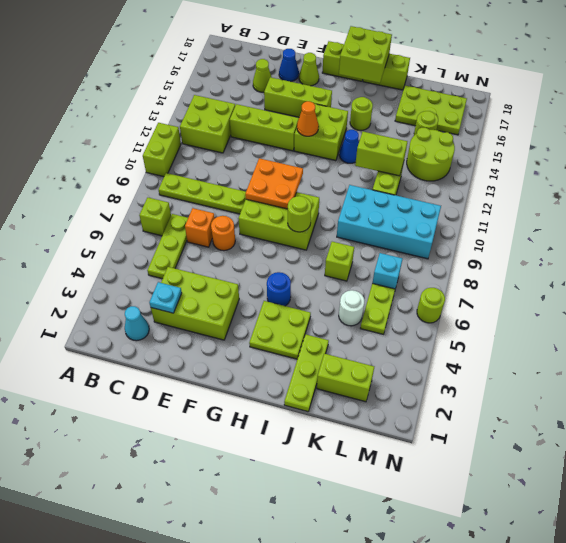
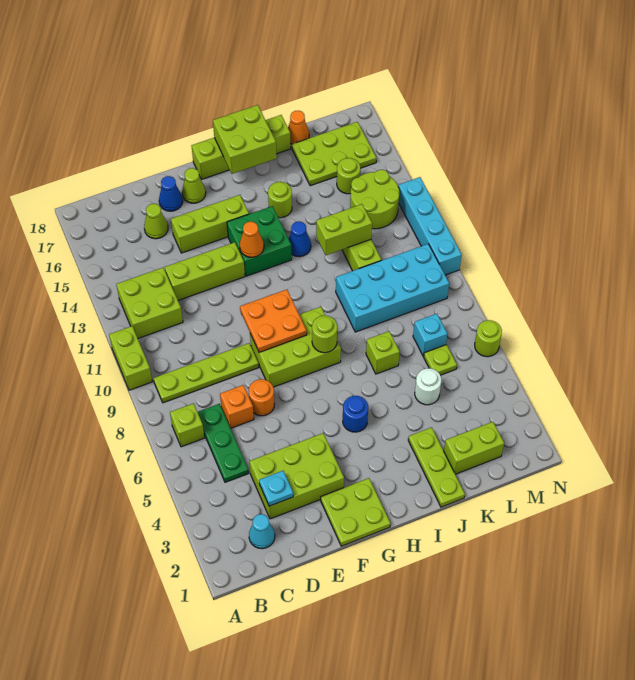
lime plate C5:C7 level 1 -> green plate C5:C7 level 1
lime brick G13:H14 level 1 -> green brick G13:H14 level 1
lime plate H3:I4 level 1 -> lime plate F1:G2 level 1
none -> orange cone K18 level 1
lime plate L5:L6 level 1 -> lime plate L6 level 1
none -> cyan brick N10:N13 level 1

